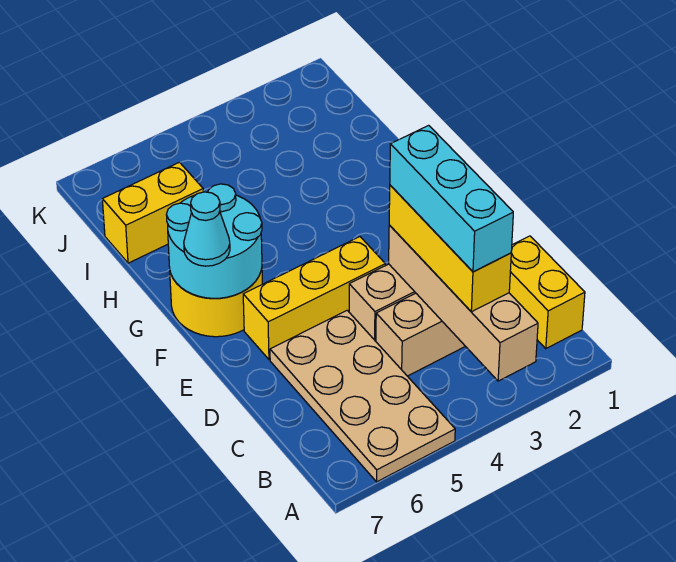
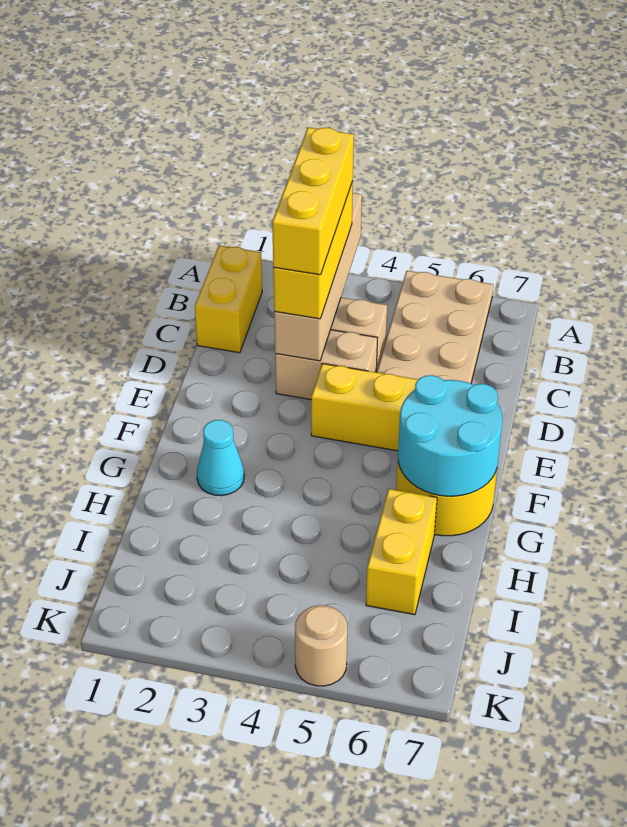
cyan brick B3:D3 level 4 -> yellow brick B3:D3 level 4
cyan cone F7 level 3 -> cyan cone G2 level 1
yellow brick I6:I7 level 1 -> yellow brick H6:I6 level 1
none -> tan round brick K5 level 1

